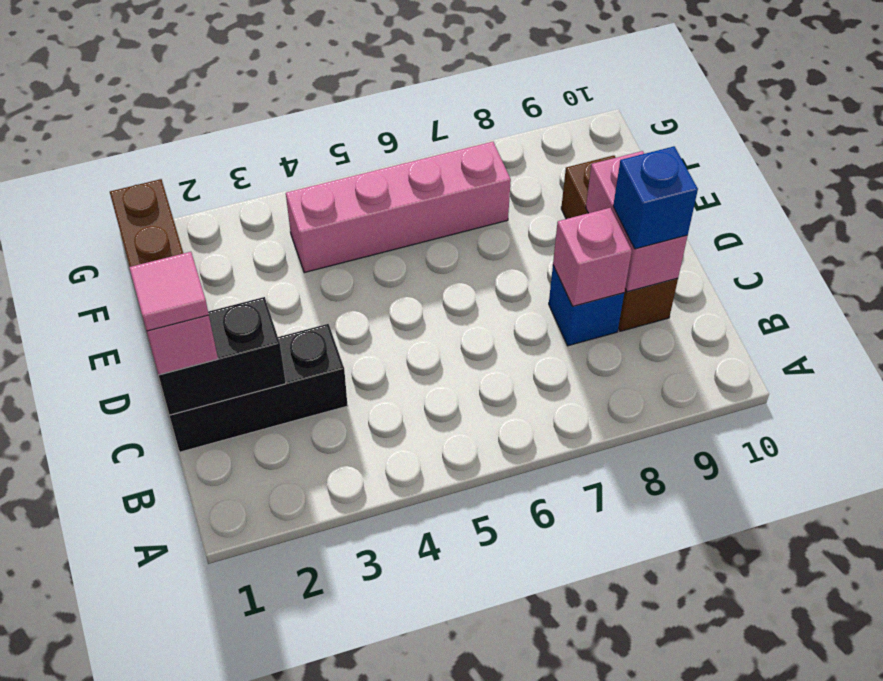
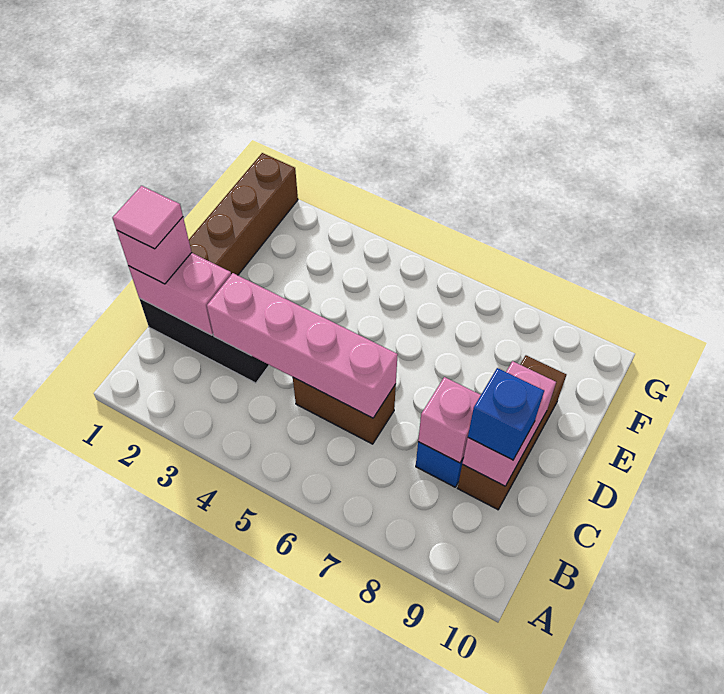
black brick C1:C2 level 2 -> pink brick C1:C2 level 2
none -> brown brick C5:C6 level 1
pink brick F4:F7 level 1 -> pink brick C3:C6 level 2

